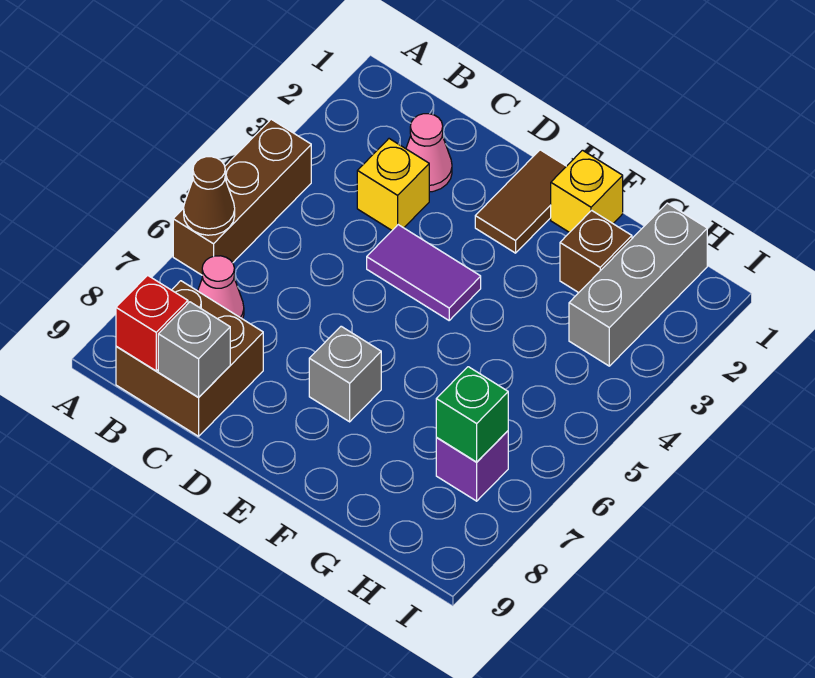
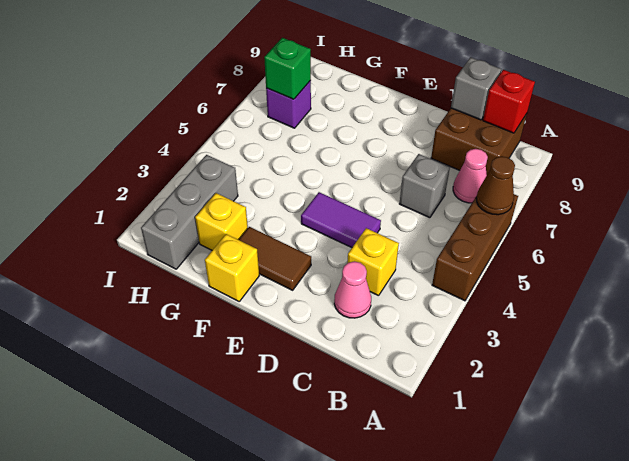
brown tile E1:E2 level 1 -> brown tile E2:F2 level 1
grey brick E7 level 1 -> grey brick C6 level 1
brown brick G2 level 1 -> yellow brick G2 level 1

